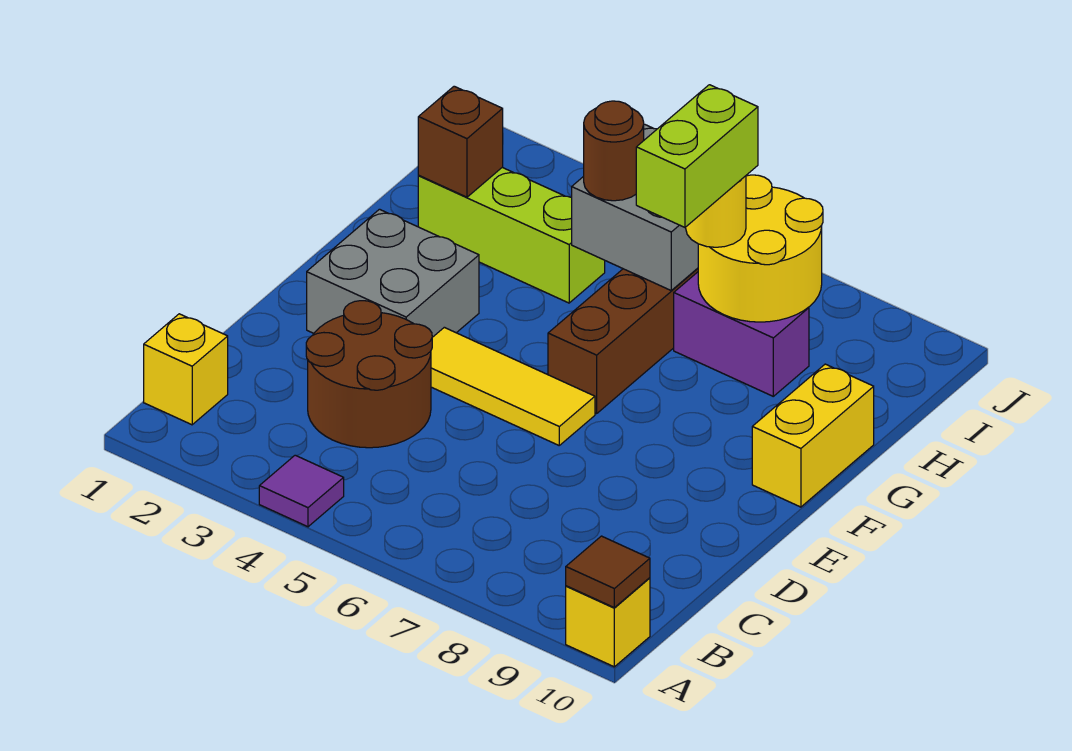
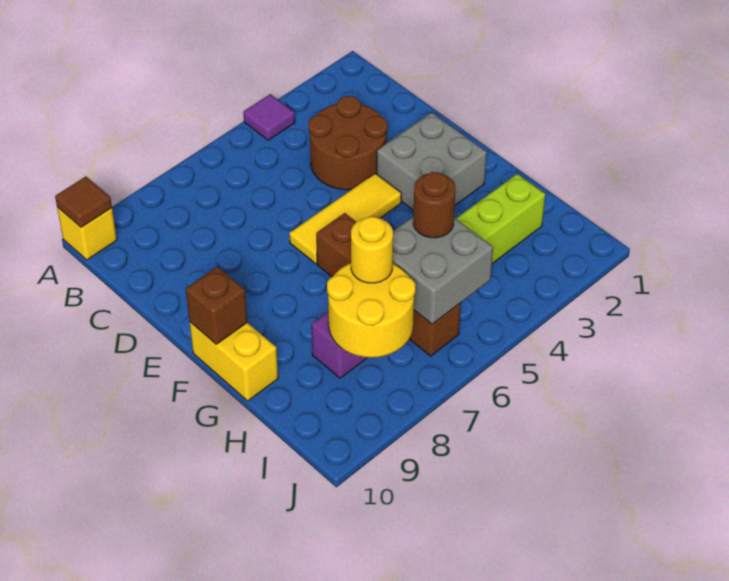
yellow brick B1 level 1 -> none
lime brick G7:H7 level 4 -> none
brown brick H2 level 2 -> brown brick F10 level 2

